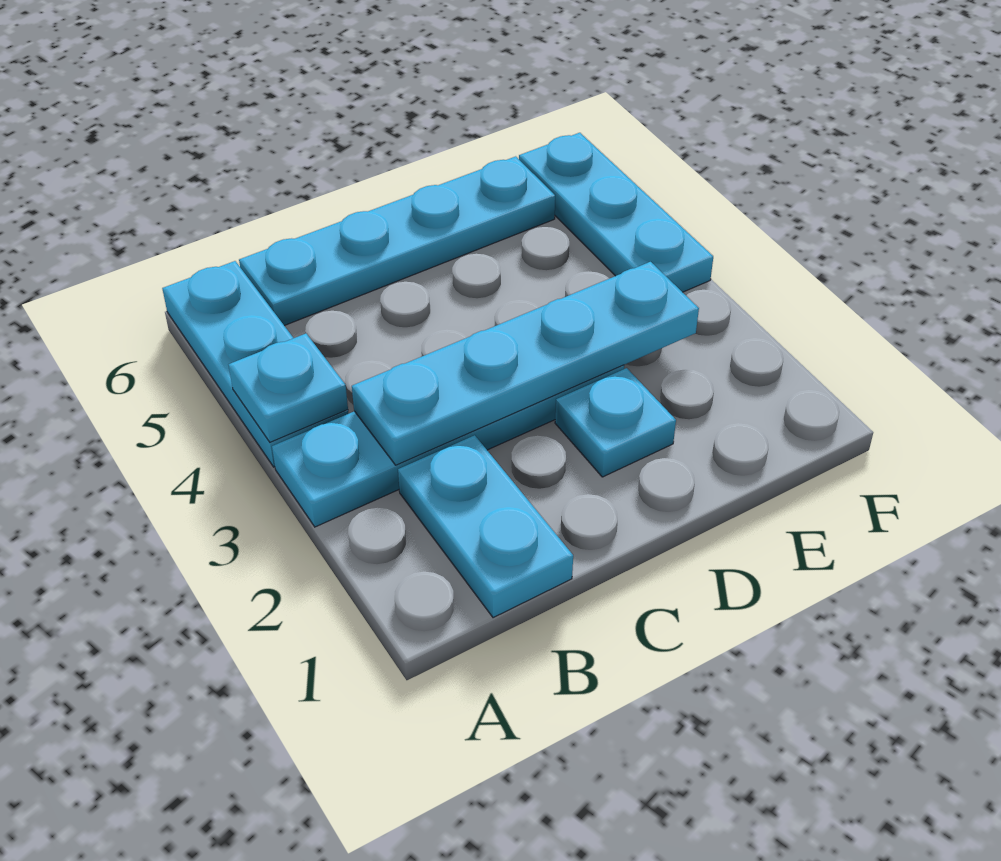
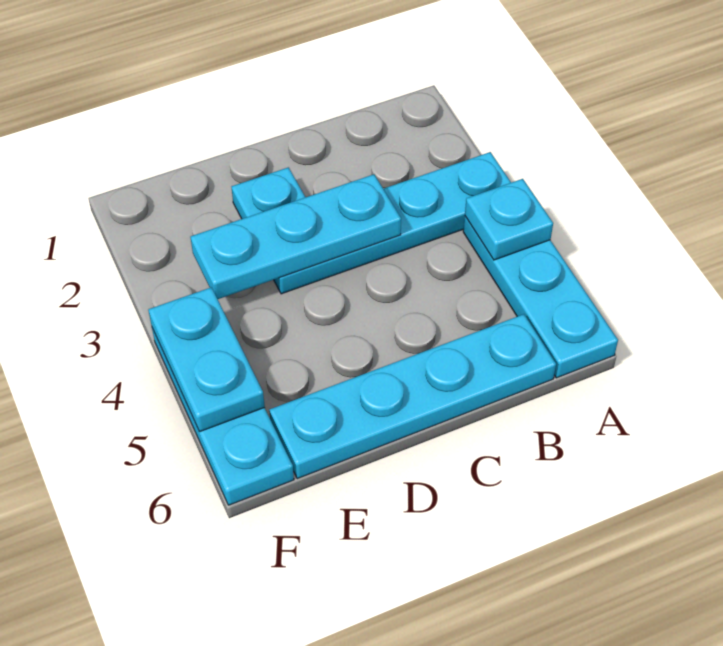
cyan plate B1:B2 level 1 -> cyan plate F4:F5 level 2
cyan plate B3:E3 level 2 -> cyan plate C3:E3 level 2

